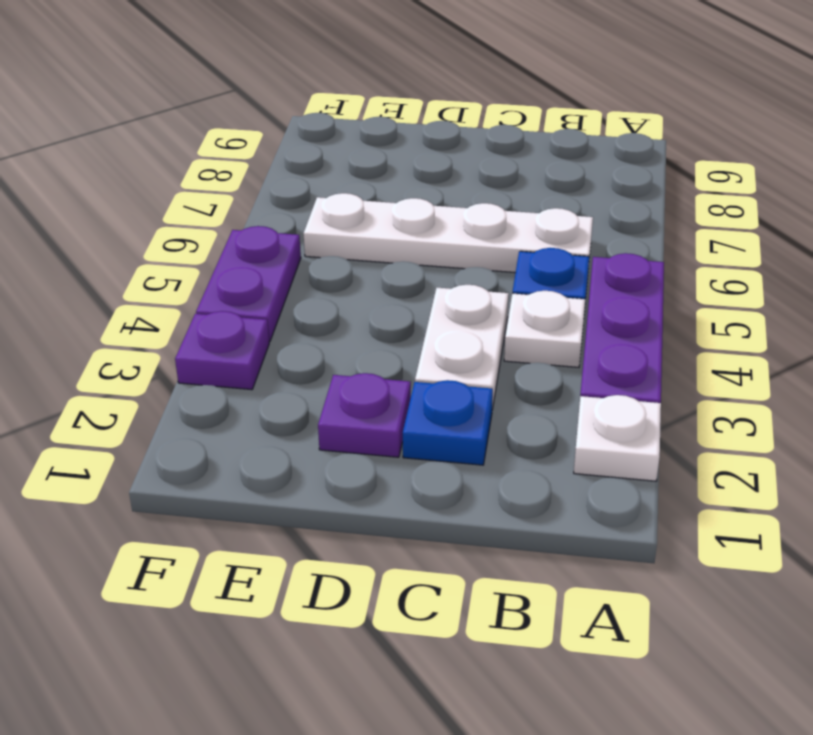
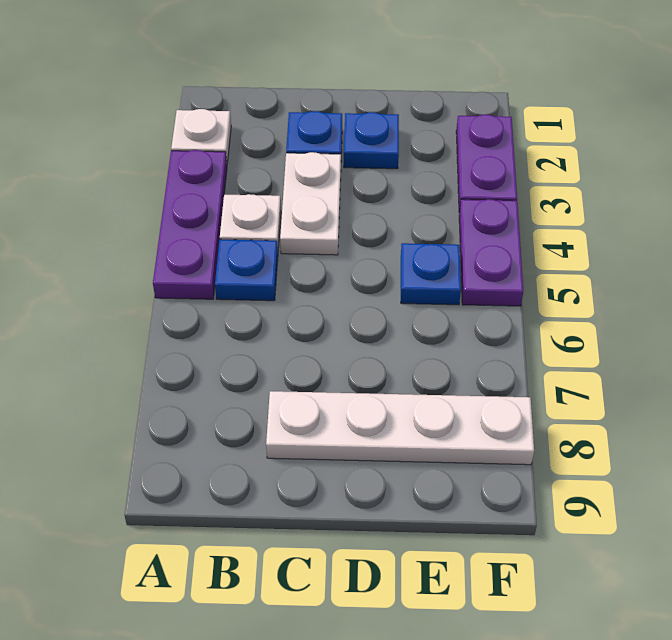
white plate B6:E6 level 1 -> white plate C8:F8 level 1
purple plate D2 level 1 -> blue plate D2 level 1
none -> blue plate E5 level 1
purple plate F3 level 1 -> purple plate F2:F3 level 1

